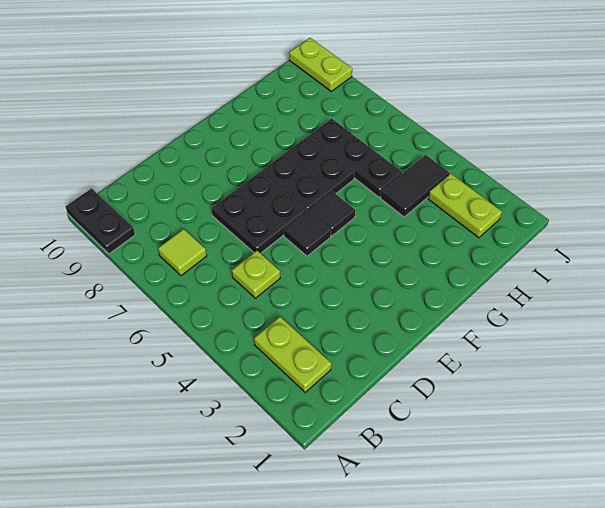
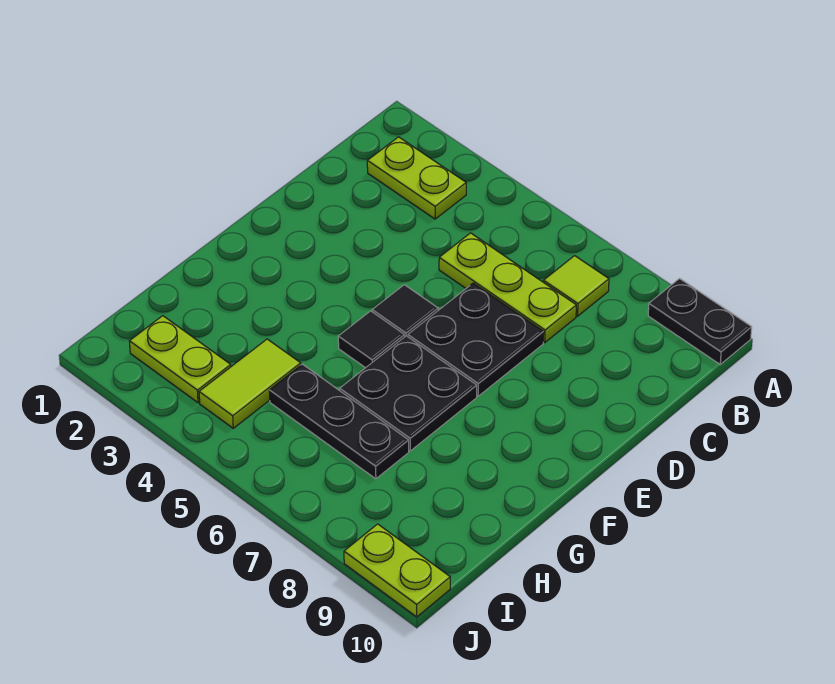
lime plate C5 level 1 -> lime plate C5:C7 level 1
black tile H4:I4 level 1 -> lime tile H4:I4 level 1

